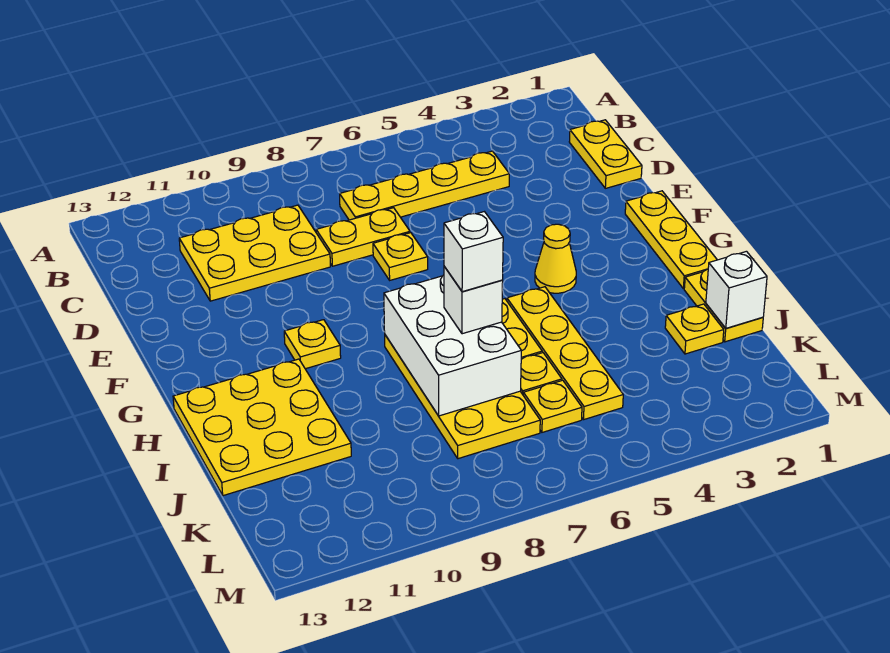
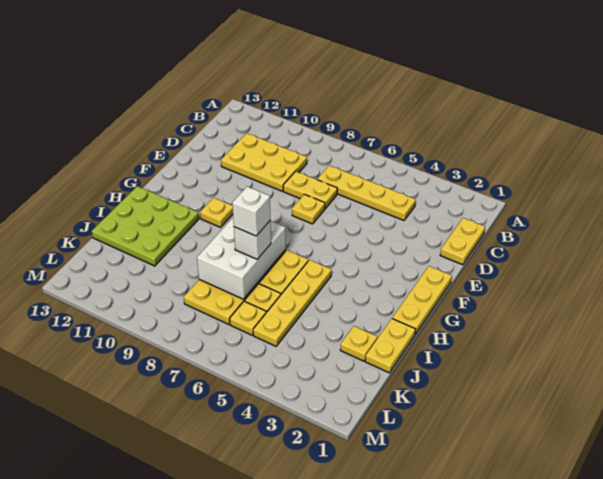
yellow cone G4 level 1 -> none
yellow plate H11:J13 level 1 -> lime plate H11:J13 level 1
white brick J1 level 2 -> none

